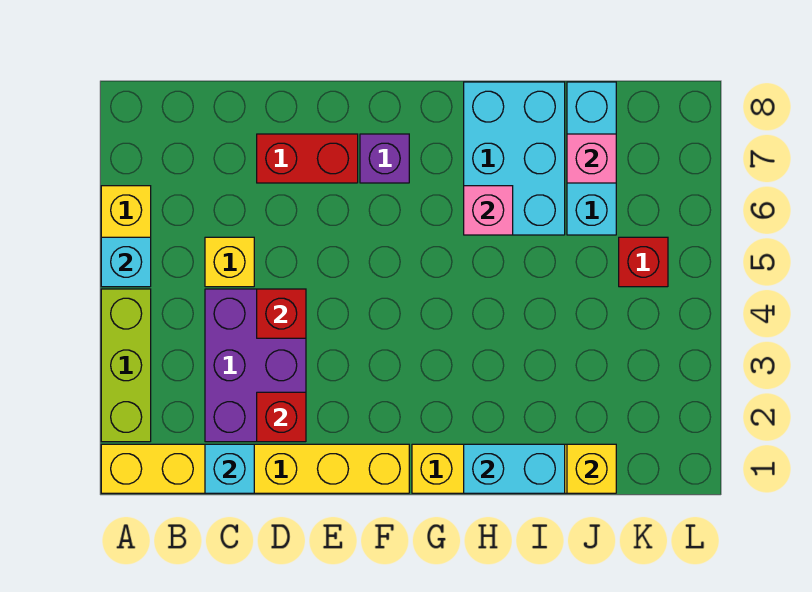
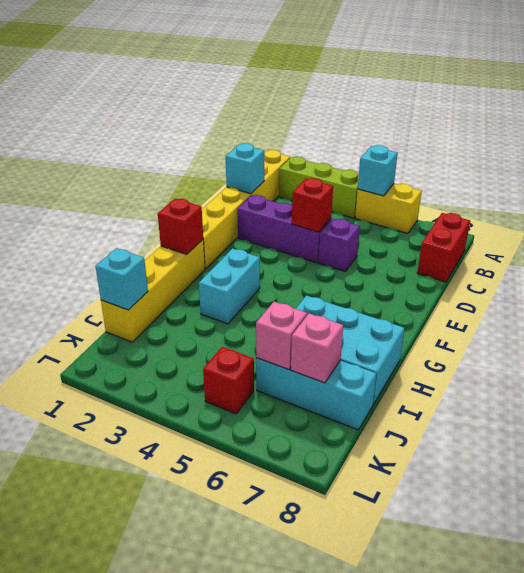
purple brick C2:D4 level 1 -> purple brick D2:D4 level 1
yellow brick C5 level 1 -> none
red brick D2 level 2 -> red brick G1 level 2
red brick D7:E7 level 1 -> red brick B8:C8 level 1
purple brick F7 level 1 -> purple brick D5 level 1
cyan brick H1:I1 level 2 -> cyan brick G3:H3 level 1
pink brick H6 level 2 -> pink brick J6 level 2
yellow brick J1 level 2 -> cyan brick J1 level 2

